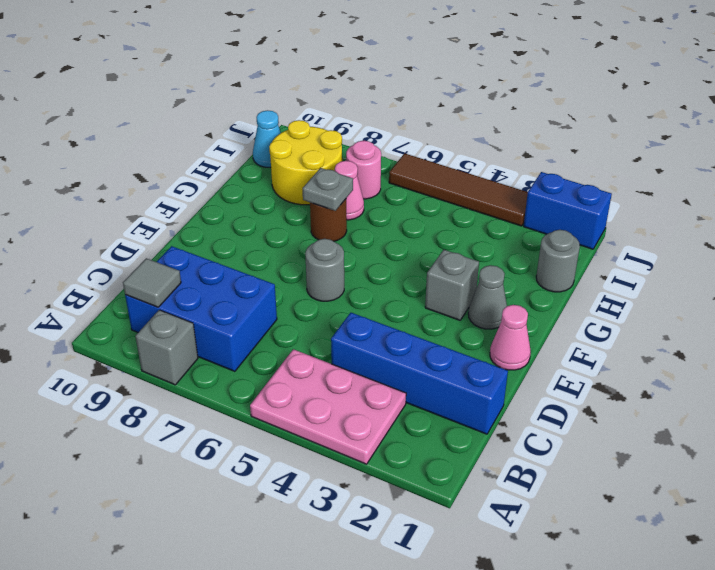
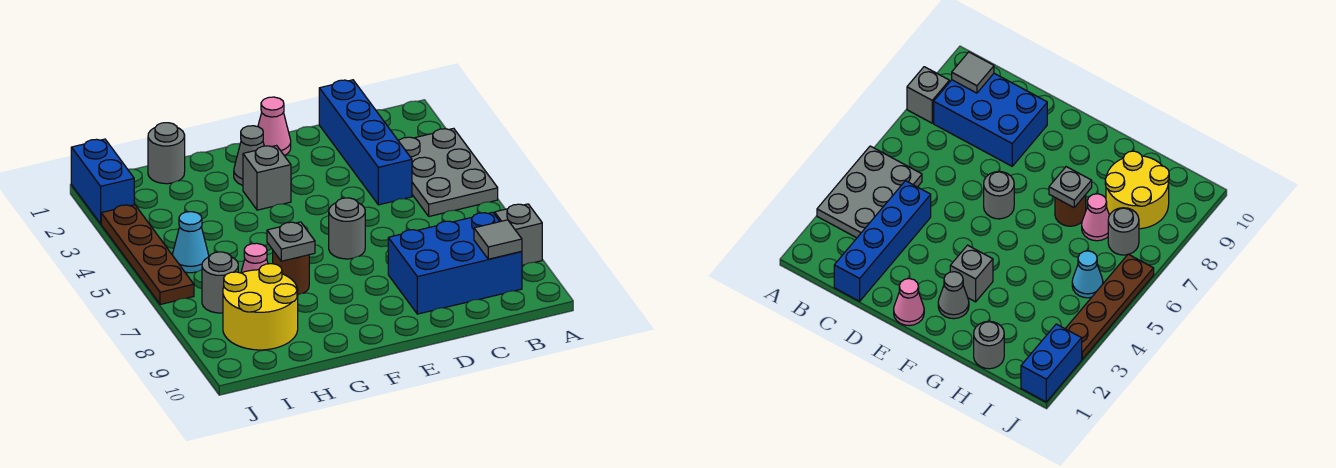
pink plate A3:B5 level 1 -> grey plate A3:B5 level 1
blue brick B7:C9 level 1 -> blue brick B8:D9 level 1
pink round brick I7 level 1 -> grey round brick I7 level 1
cyan cone I10 level 1 -> cyan cone I5 level 1
brown tile J3:J6 level 1 -> brown plate J3:J6 level 1

